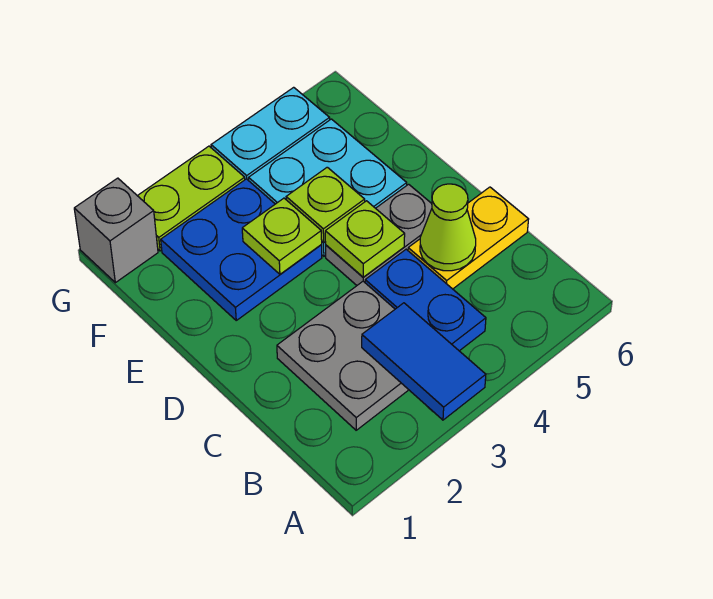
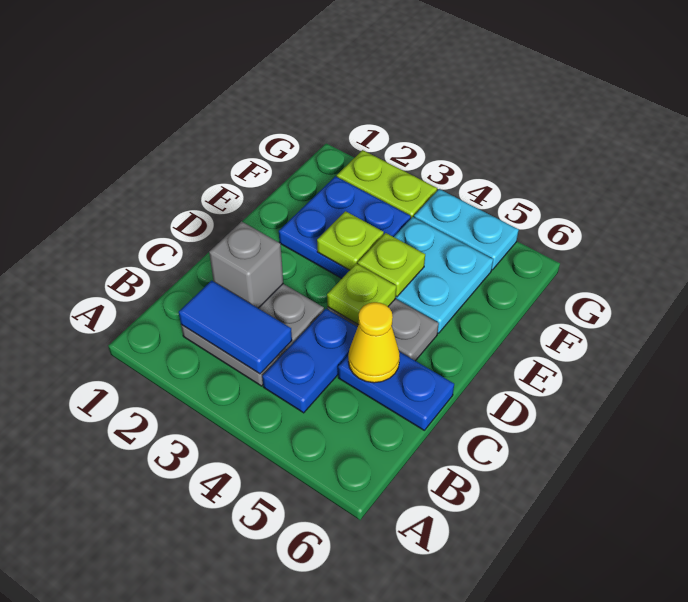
blue tile A3:B3 level 2 -> blue tile B2:B3 level 2
yellow plate C5:C6 level 1 -> blue plate C5:C6 level 1
lime cone C5 level 2 -> yellow cone C5 level 2
grey brick G1 level 1 -> grey brick C2 level 2

